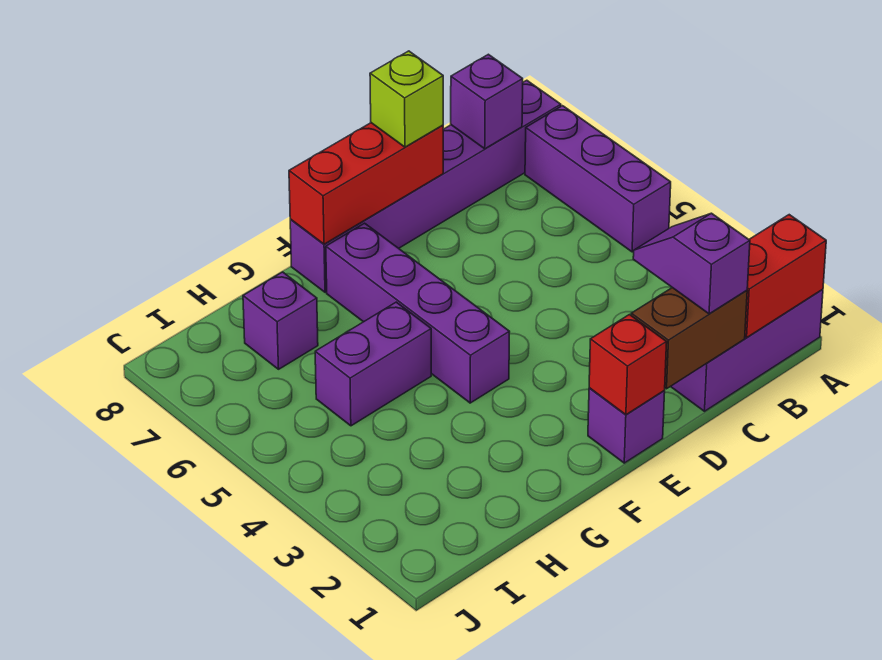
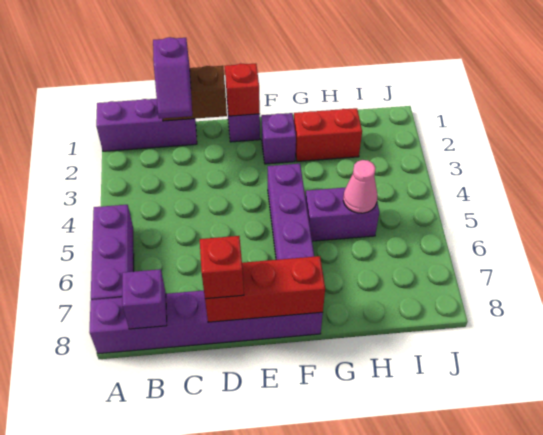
red brick A1:B1 level 2 -> red brick G2:H2 level 1
lime brick D8 level 3 -> red brick D8 level 3
none -> pink cone H5 level 2
purple brick H7 level 1 -> purple brick F2 level 1

